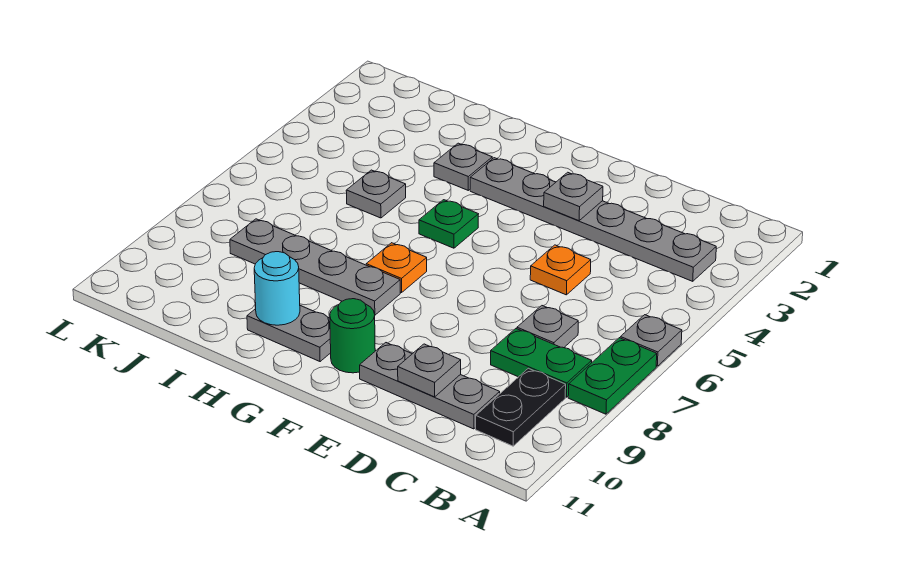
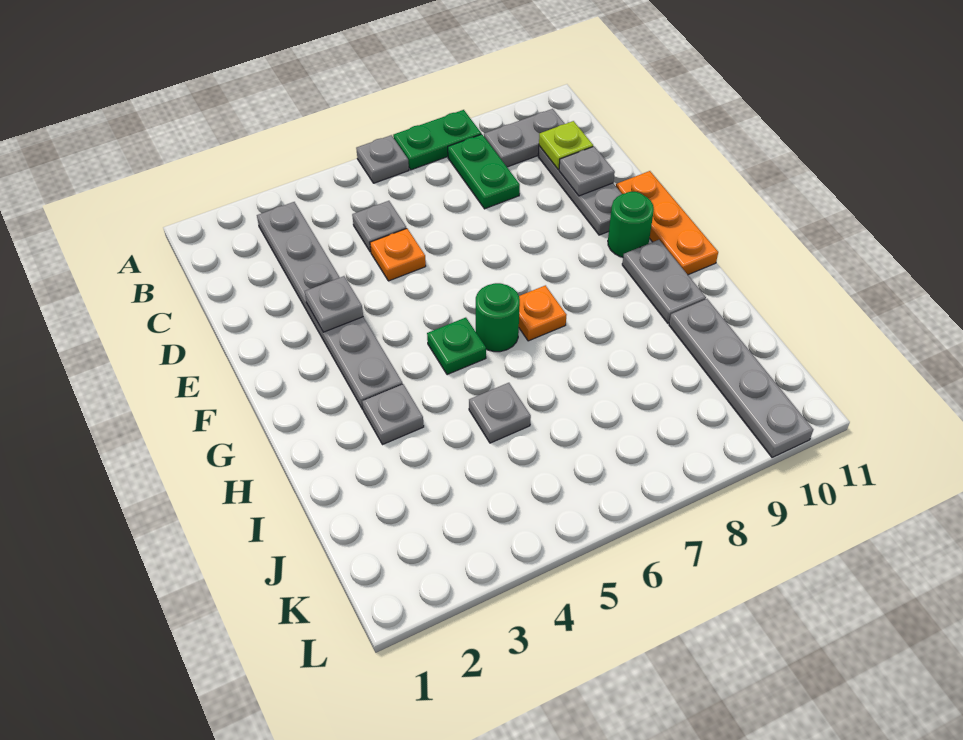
black plate B9:B10 level 1 -> grey plate B9:B10 level 1
grey plate C7 level 1 -> grey plate C5 level 1
none -> lime plate C10 level 2
none -> orange plate E11:G11 level 1
none -> green round brick G6 level 1
grey plate G8:J8 level 1 -> grey plate I10:L10 level 1
cyan round brick H10 level 2 -> none

